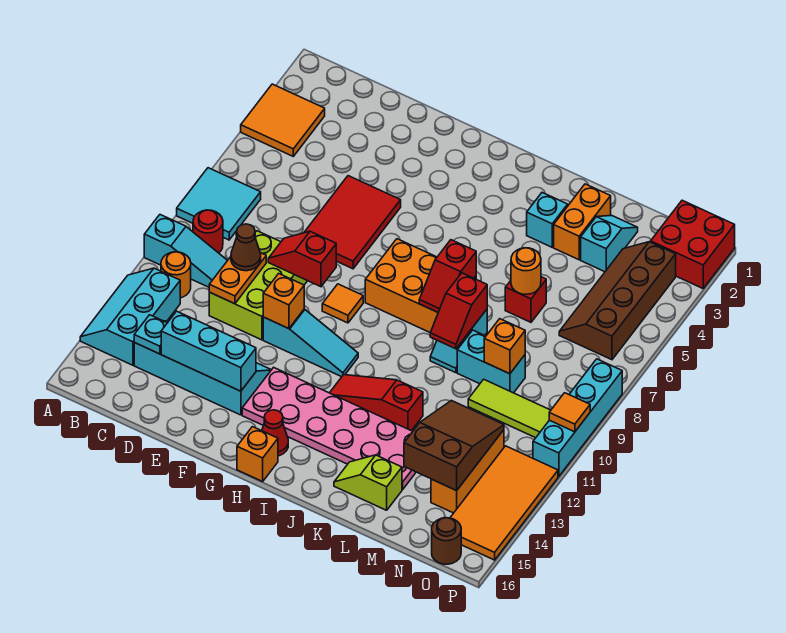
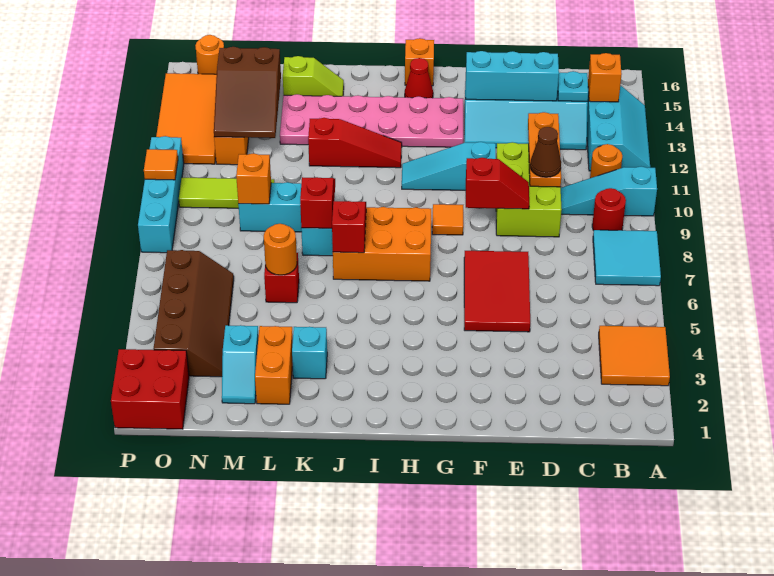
orange plate D10:D11 level 2 -> orange plate D10:D12 level 2
orange brick F11 level 2 -> orange brick B14 level 2
brown round brick O16 level 1 -> orange round brick O16 level 1

